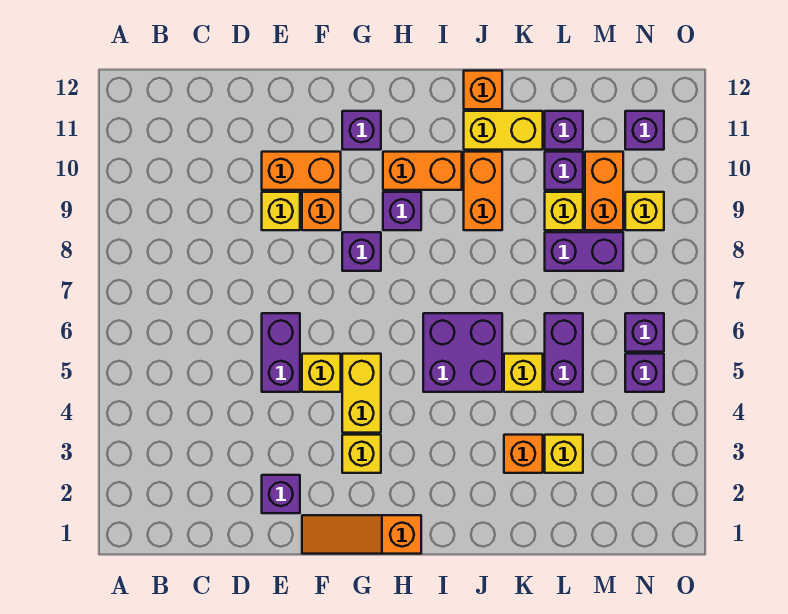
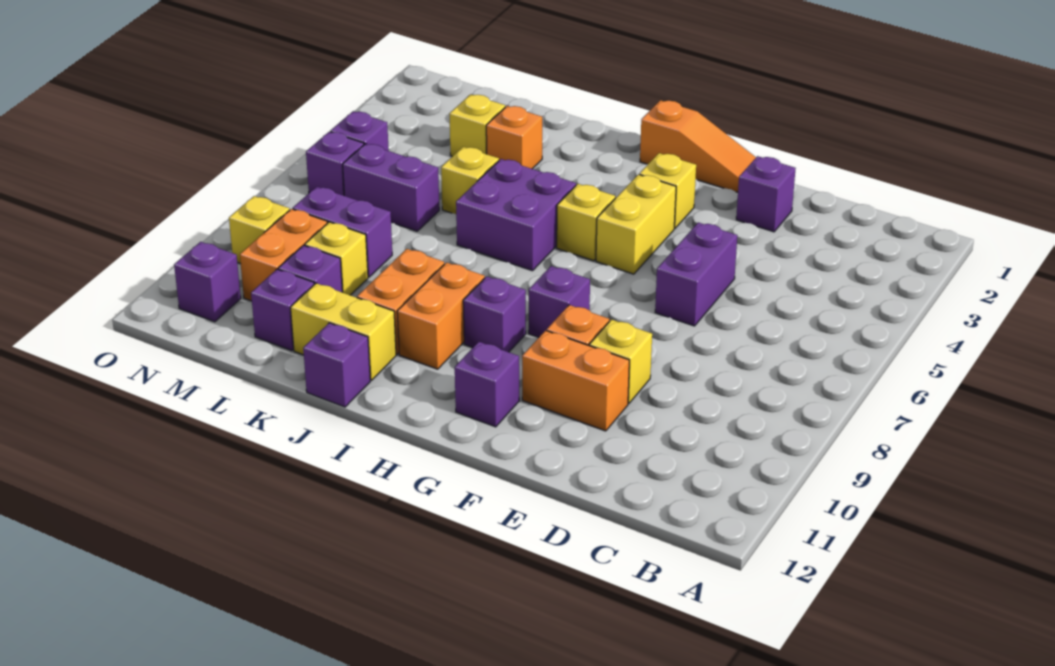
yellow brick F5 level 1 -> yellow brick H5 level 1
orange brick H10:I10 level 1 -> orange brick I9:I10 level 1
orange brick J12 level 1 -> purple brick J12 level 1
purple brick L5:L6 level 1 -> purple brick L6:M6 level 1

